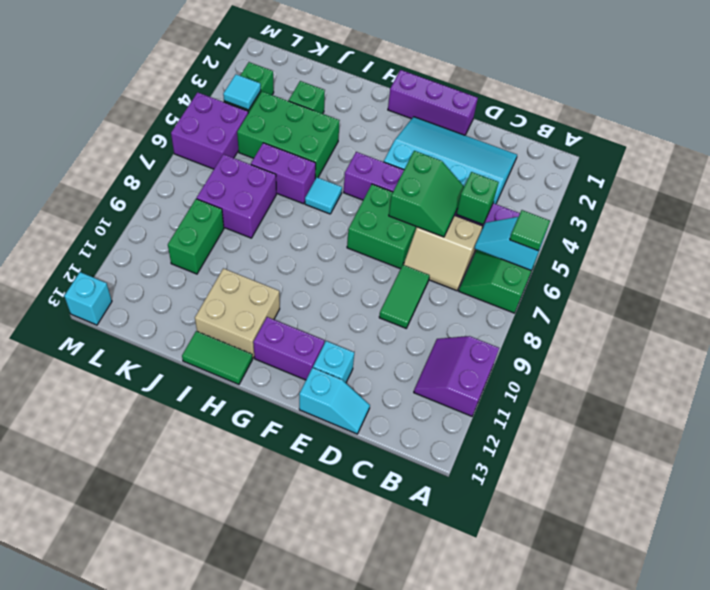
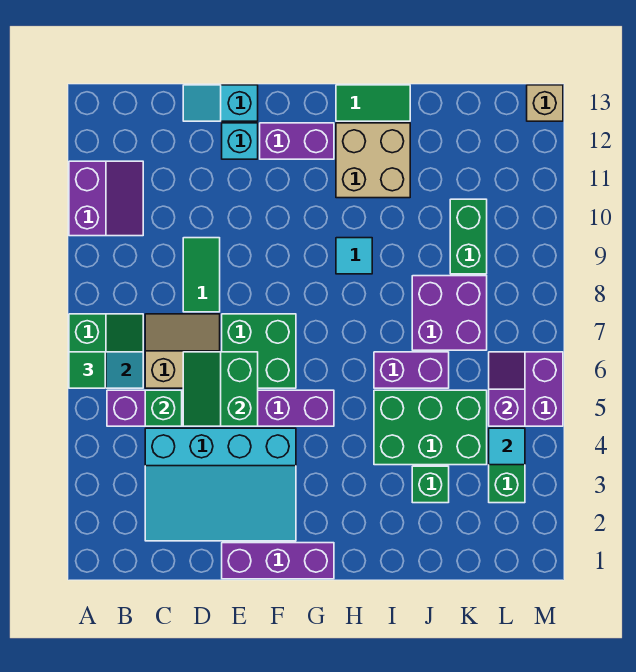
cyan tile H6 level 1 -> cyan tile H9 level 1
none -> purple slope L5:L6 level 2 top 5
cyan brick M13 level 1 -> tan brick M13 level 1

